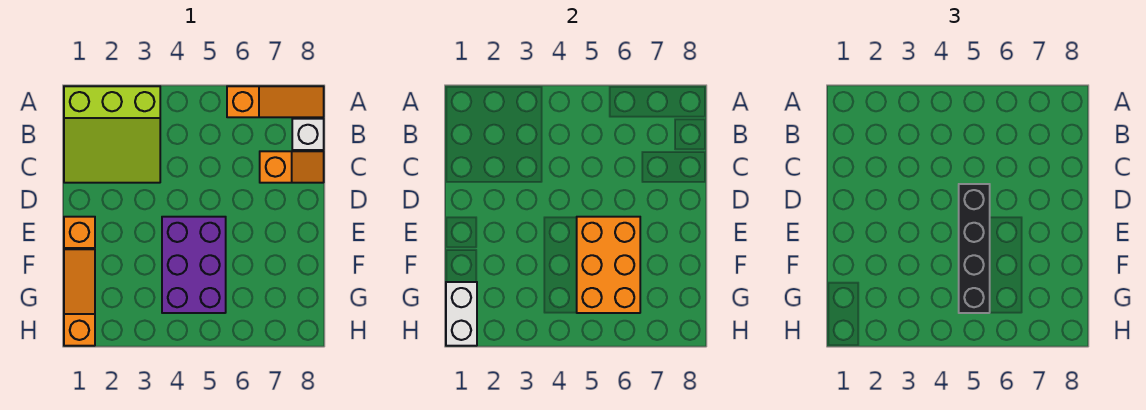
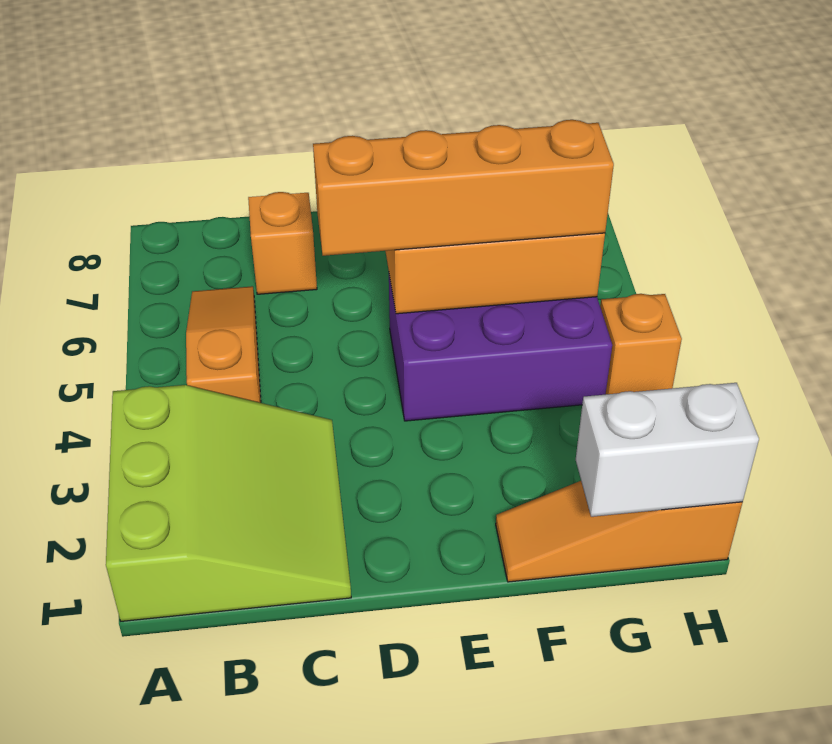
orange slope A6:A8 level 1 top 6 -> orange slope B4:B6 level 1 top 4
white brick B8 level 1 -> none
black brick D5:G5 level 3 -> orange brick D5:G5 level 3
orange brick E1 level 1 -> orange brick H4 level 1

